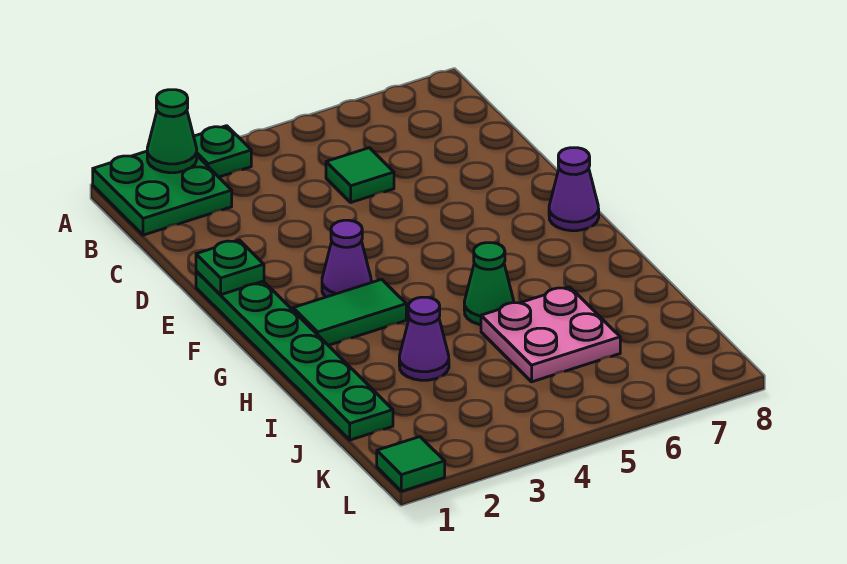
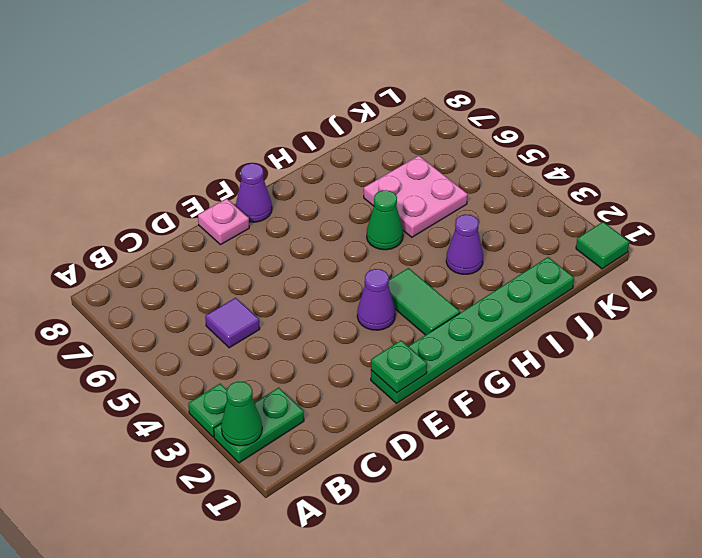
green plate A1:B2 level 1 -> green plate A2:B2 level 1
green tile C5 level 1 -> purple tile C5 level 1
none -> pink plate E8 level 1

